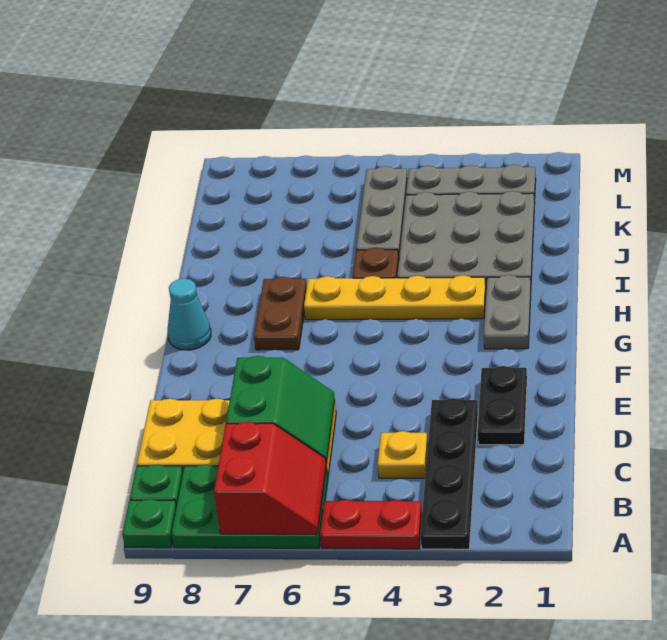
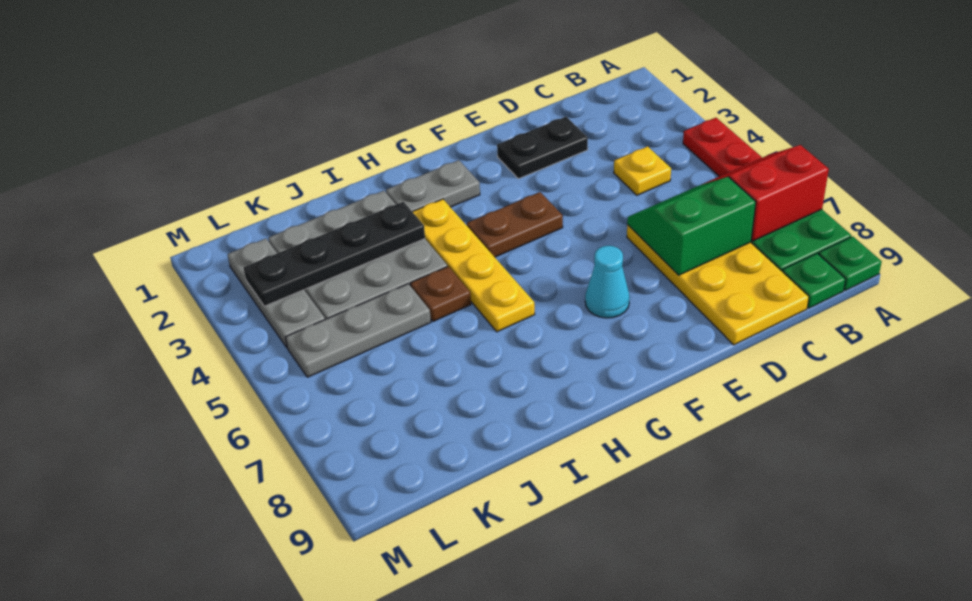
black plate A3:D3 level 1 -> black plate I3:L3 level 2
brown plate G7:H7 level 1 -> brown plate F4:G4 level 1
cyan cone G9 level 1 -> cyan cone F7 level 1

